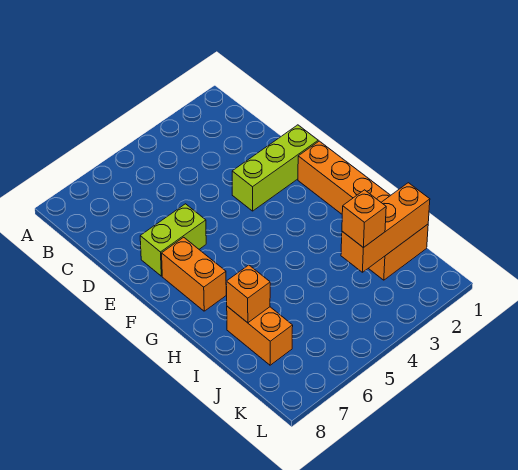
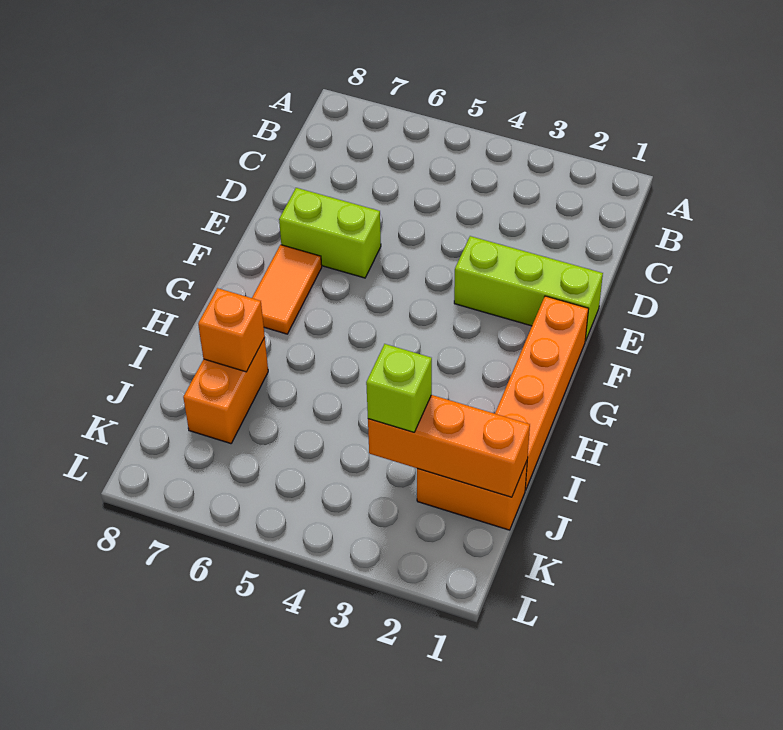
orange brick F7:G7 level 1 -> orange tile F7:G7 level 1
orange brick J3 level 3 -> lime brick J3 level 3

